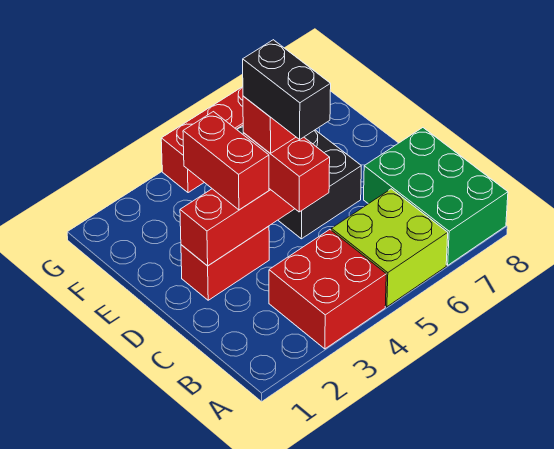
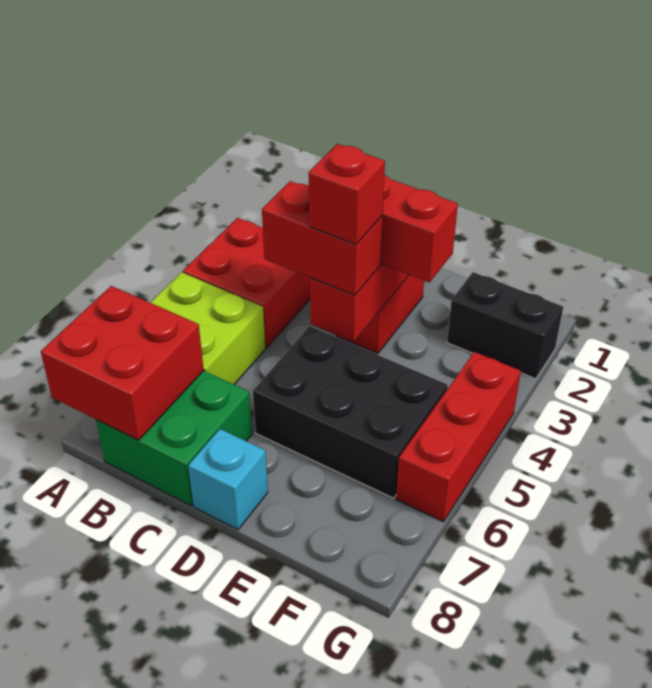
green brick A7:C8 level 1 -> green brick B7:C8 level 1
none -> red brick A7:B8 level 2
black brick C4:D4 level 5 -> black brick F2:G2 level 1
none -> cyan brick D8 level 1

